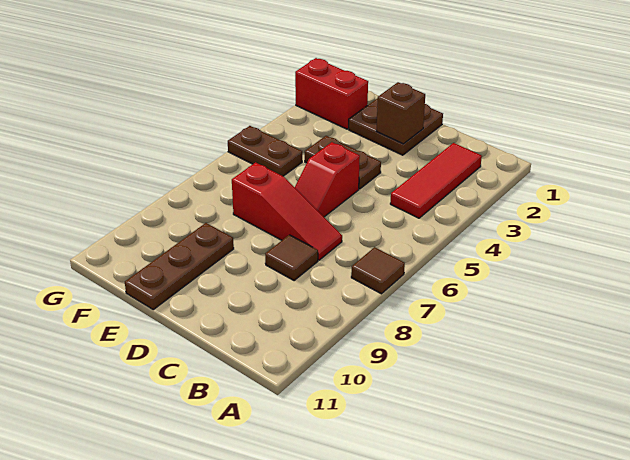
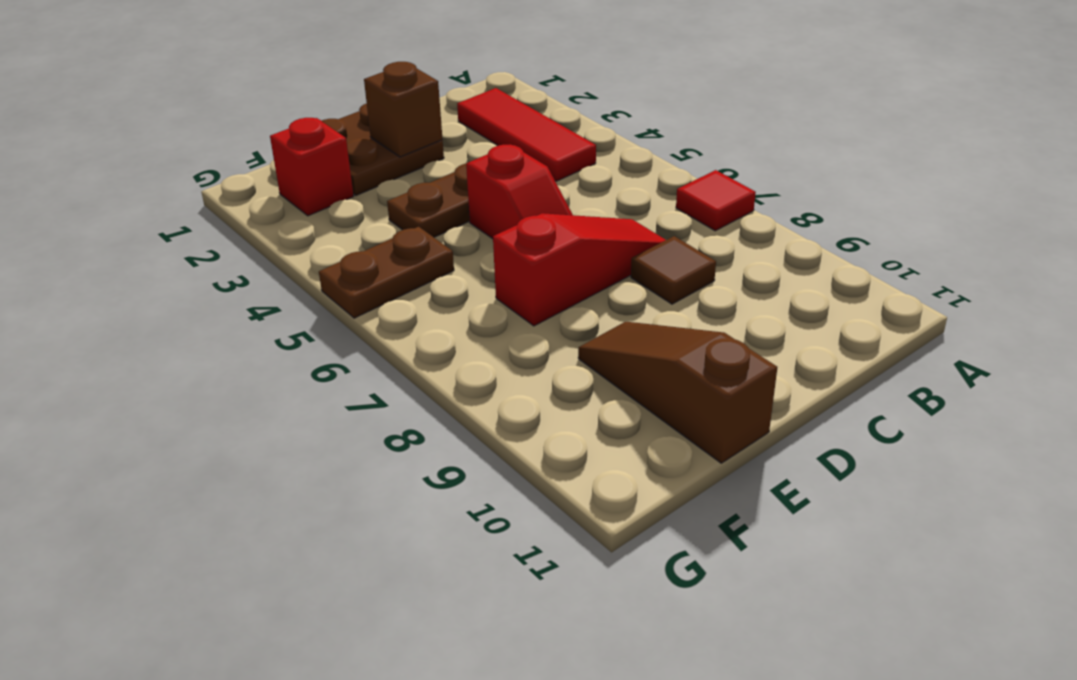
brown tile A7 level 1 -> red tile A7 level 1
brown plate E9:E11 level 1 -> brown slope E9:E11 level 1 top 11
red brick F2:G2 level 1 -> red brick F2 level 1

